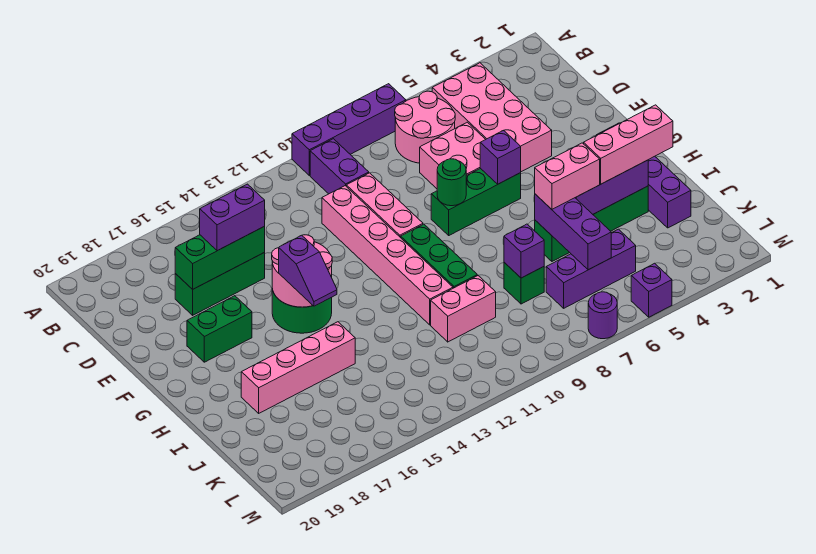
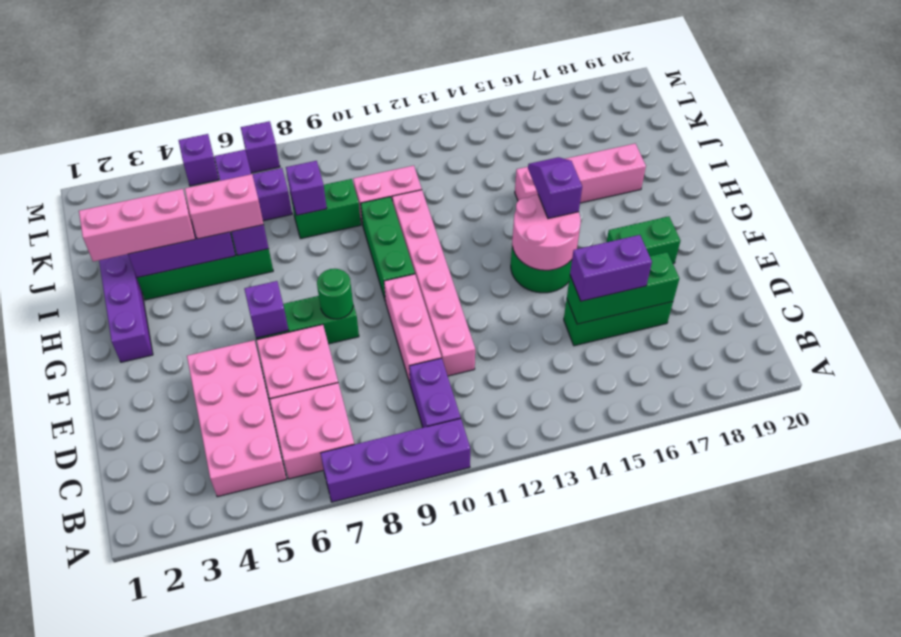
pink round brick B6:C7 level 1 -> pink brick B6:C7 level 1
green brick J8 level 1 -> green brick J8:J9 level 1
purple round brick M7 level 1 -> purple brick M7 level 1

